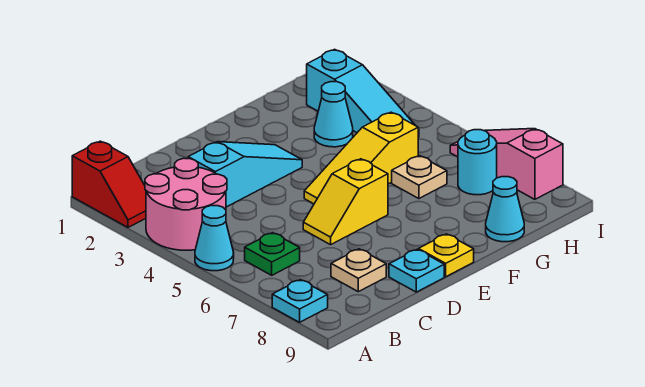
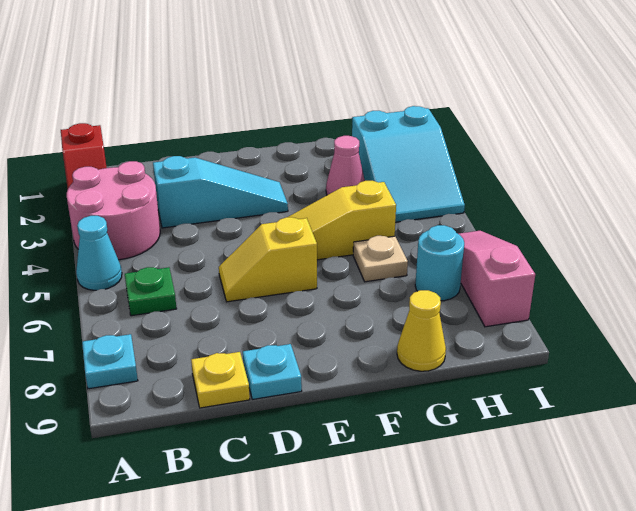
tan plate C8 level 1 -> none
yellow plate E9 level 1 -> yellow plate C9 level 1
cyan cone G3 level 1 -> pink cone G3 level 1
cyan cone G9 level 1 -> yellow cone G9 level 1
cyan slope H2:H4 level 1 top 2 -> cyan slope H2:I4 level 1 top 2

